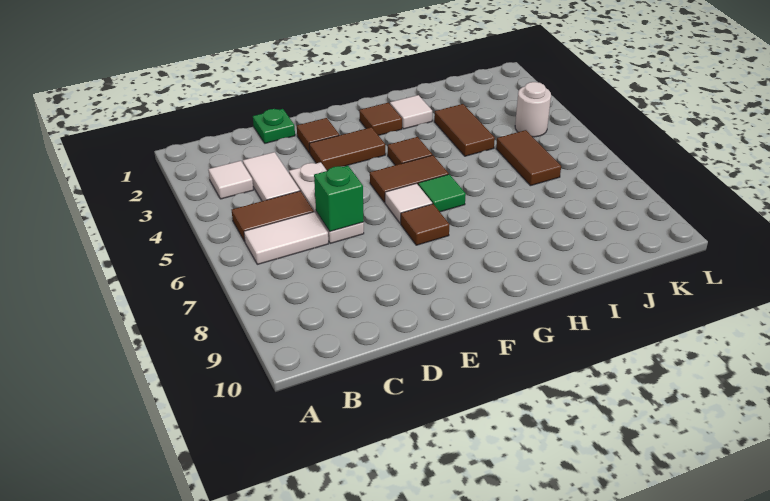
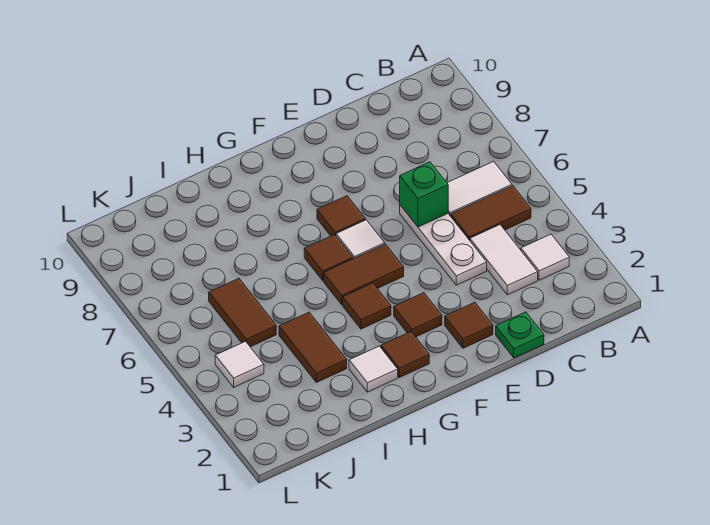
brown tile E3:F3 level 1 -> brown tile F3 level 1
green tile G6 level 1 -> brown tile G6 level 1
white round brick K4 level 1 -> white tile K4 level 1

